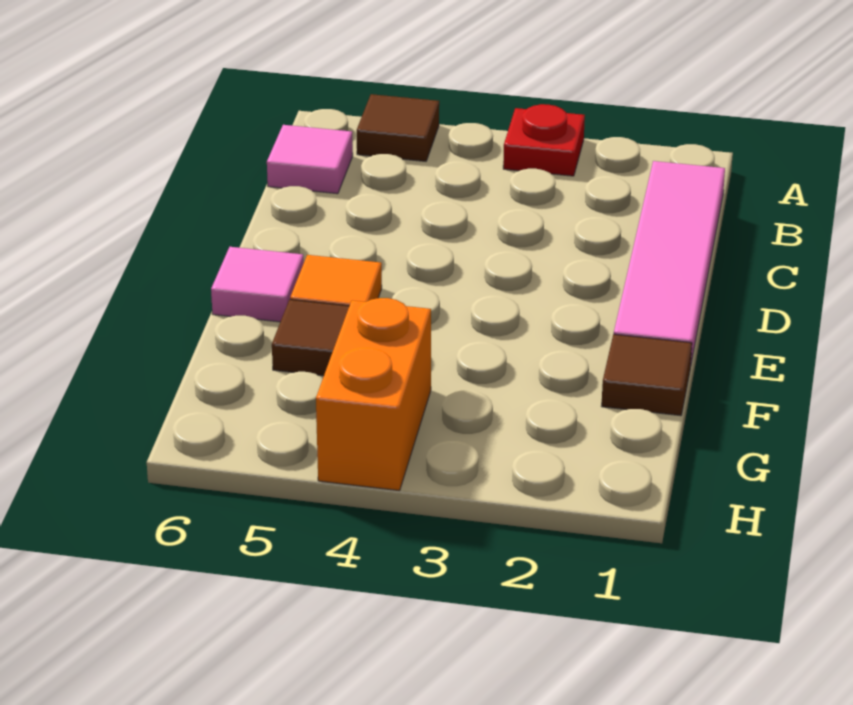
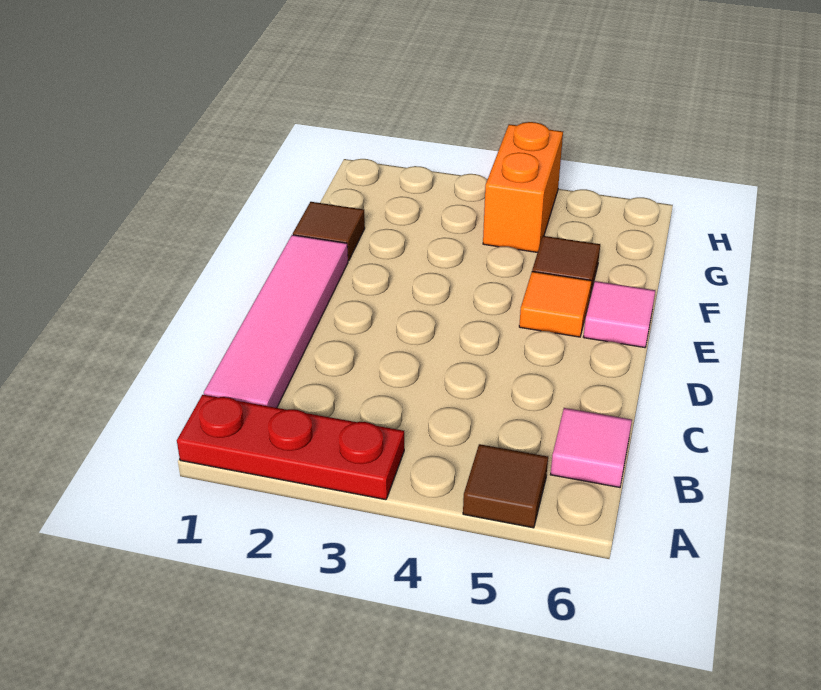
red plate A3 level 1 -> red plate A1:A3 level 1

